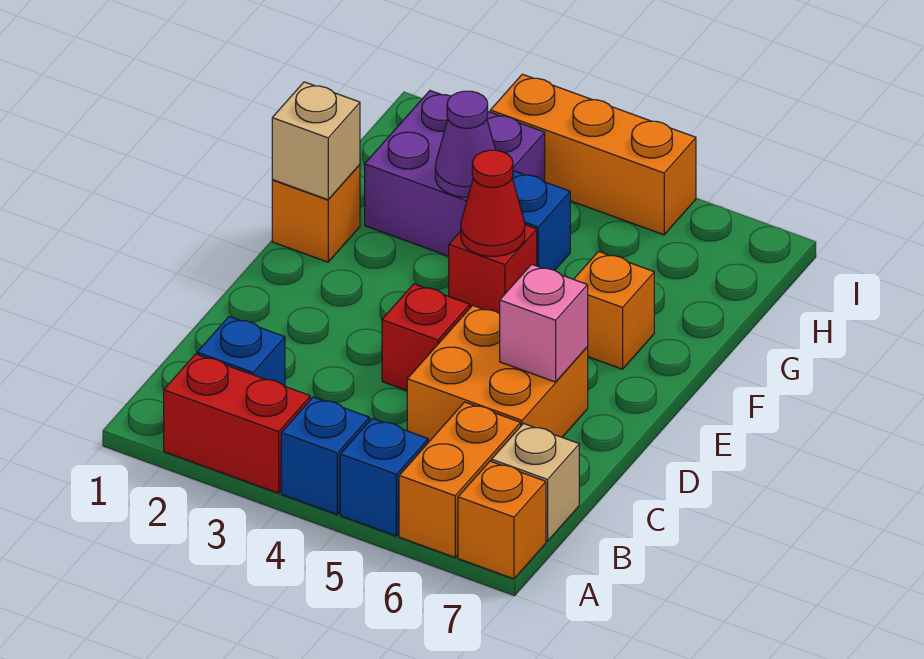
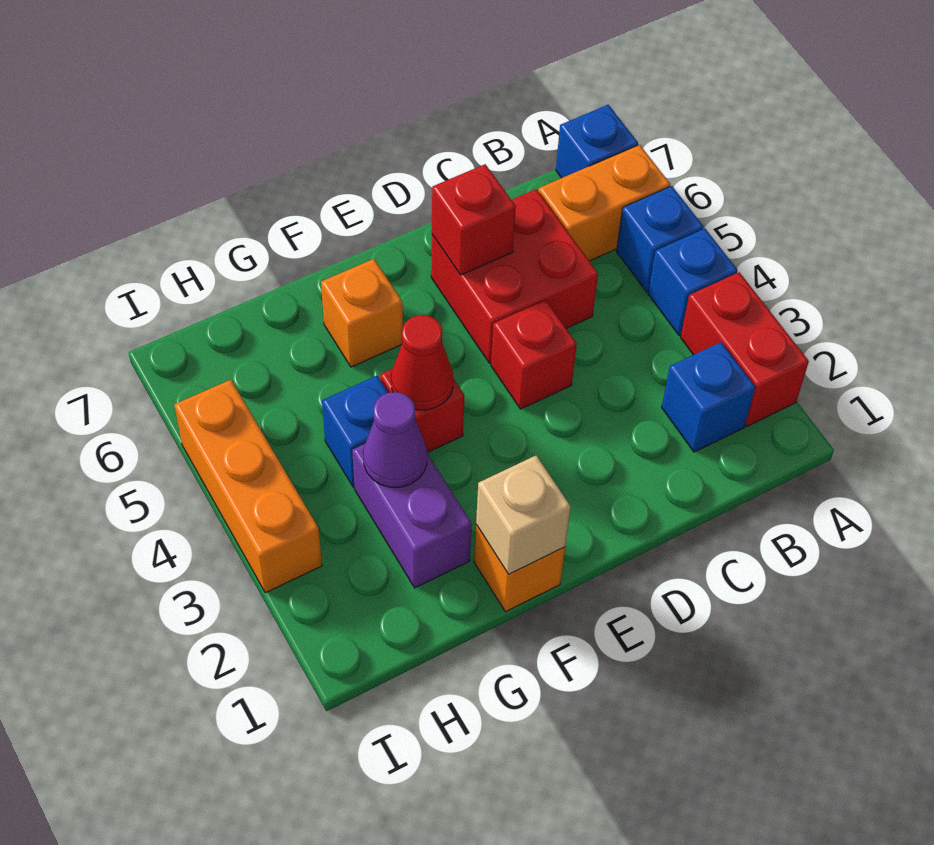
orange brick A7 level 1 -> blue brick A7 level 1
tan brick B7 level 1 -> none
orange brick C5:D6 level 1 -> red brick C5:D6 level 1
pink brick D6 level 2 -> red brick D6 level 2
purple brick G2:H3 level 1 -> purple brick G2:G3 level 1

